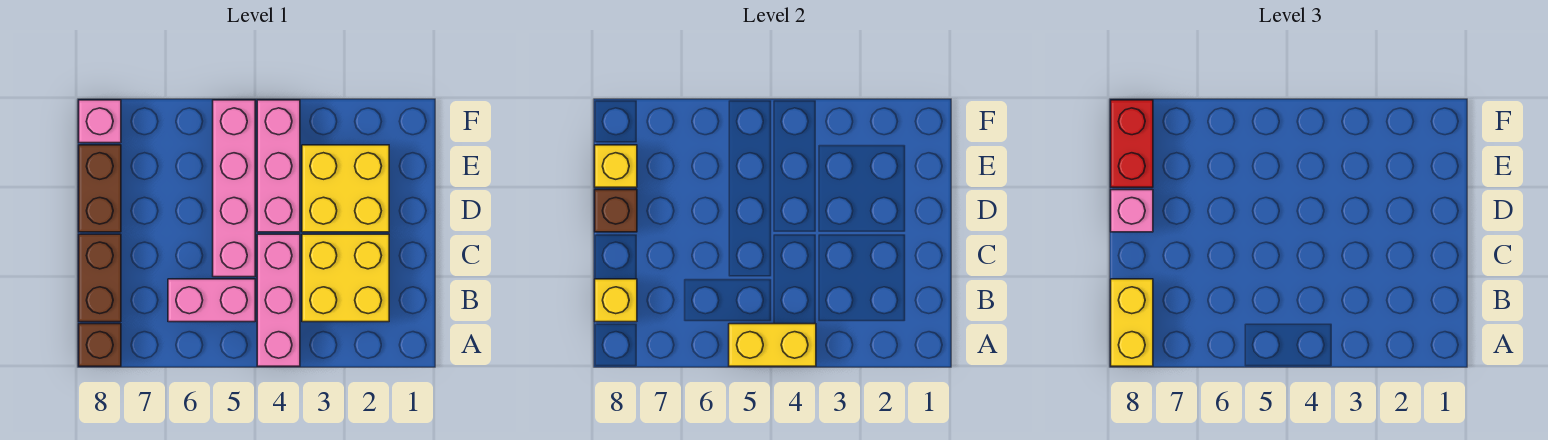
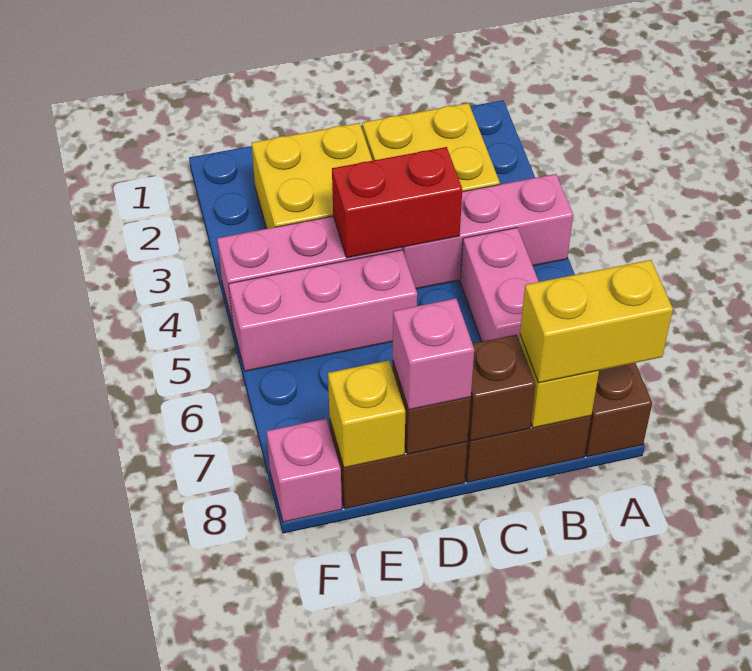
yellow brick A4:A5 level 2 -> none
pink brick C5:F5 level 1 -> pink brick D5:F5 level 1
none -> brown brick C8 level 2
red brick E8:F8 level 3 -> red brick C4:D4 level 2

